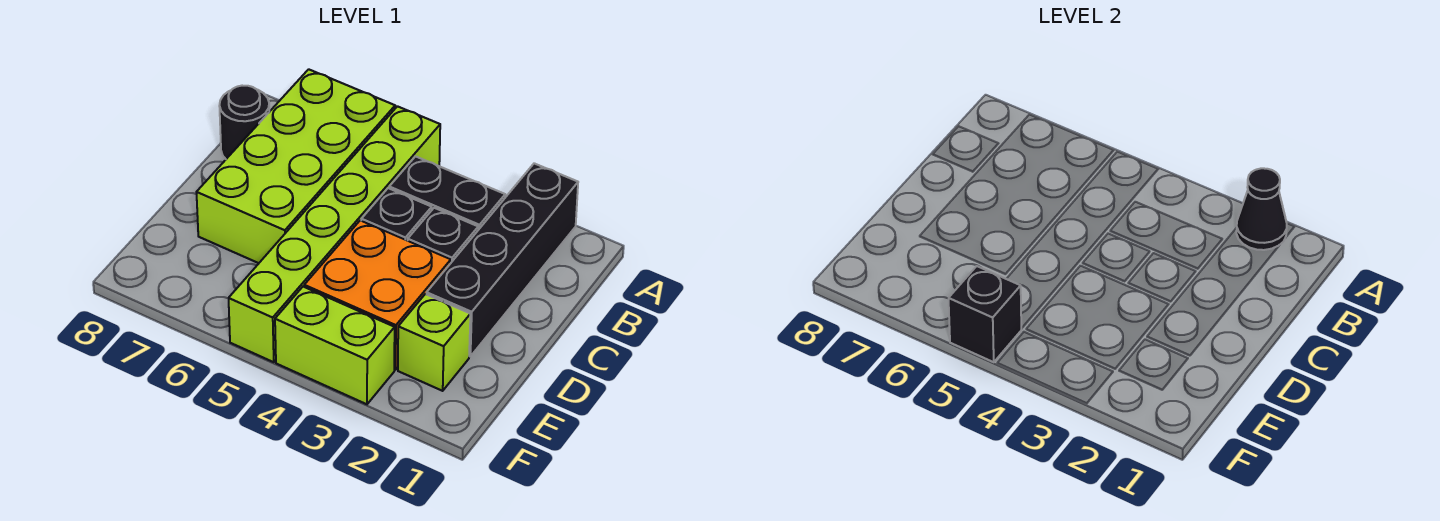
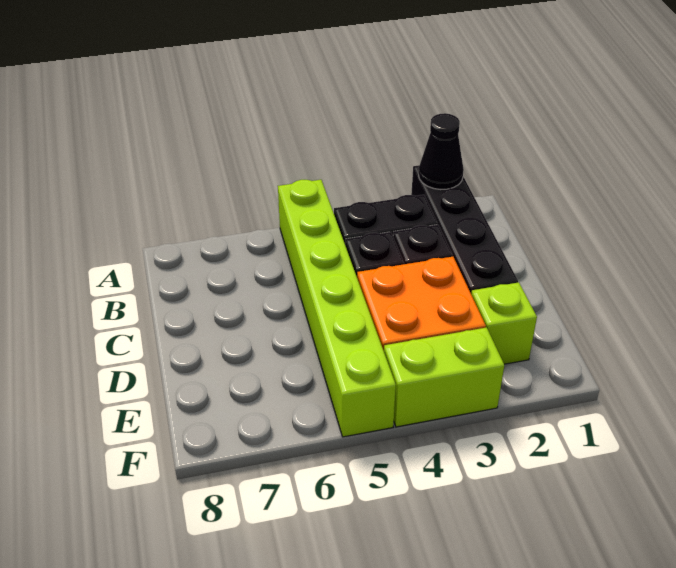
lime brick A6:D7 level 1 -> none
black round brick B8 level 1 -> none
black brick F5 level 2 -> none

